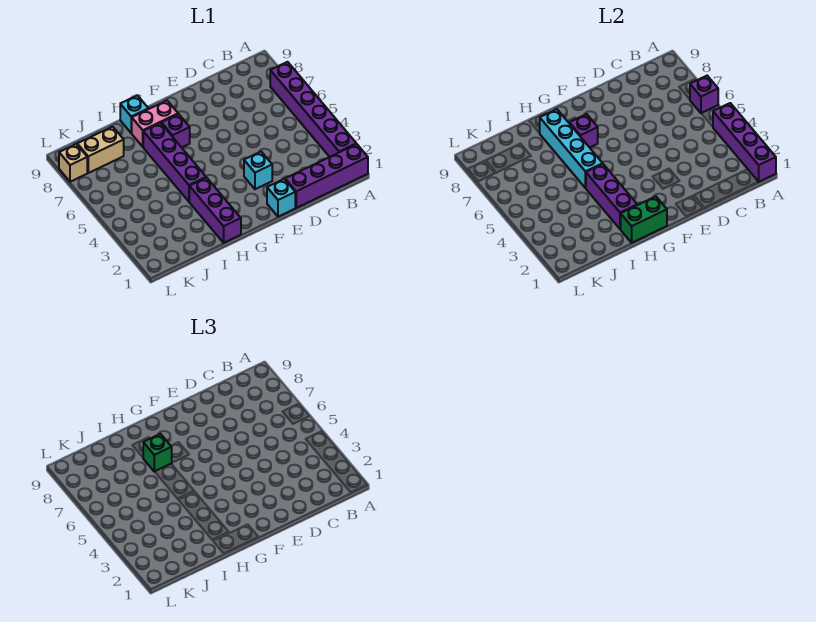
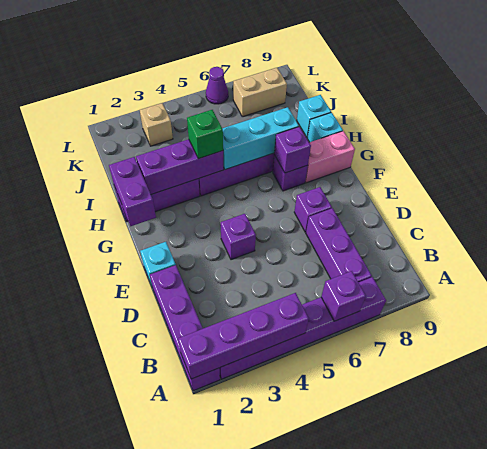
none -> purple brick B7:D7 level 1
cyan brick E3 level 1 -> cyan brick I9 level 1
none -> purple brick E4 level 1
none -> purple brick E7 level 1
green brick G1:H1 level 2 -> purple brick G1:H1 level 2
pink brick G8:H8 level 1 -> pink brick G8:G9 level 1
cyan brick H5:H8 level 2 -> cyan brick H5:H7 level 2
green brick H7 level 3 -> green brick H4 level 3
tan brick J8:K8 level 1 -> tan brick K7:K8 level 1
none -> purple cone L6 level 1
tan brick L8 level 1 -> tan brick K3 level 1

